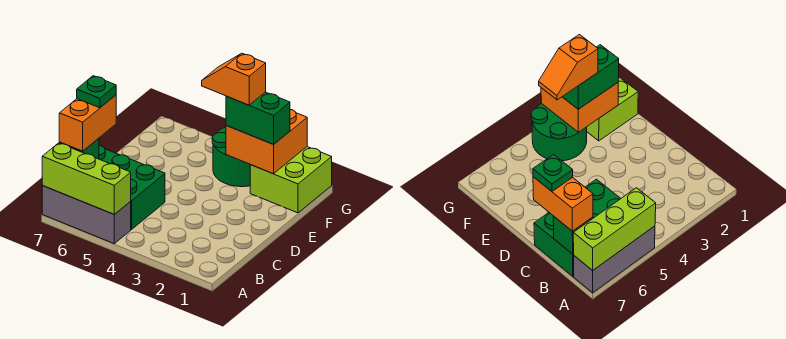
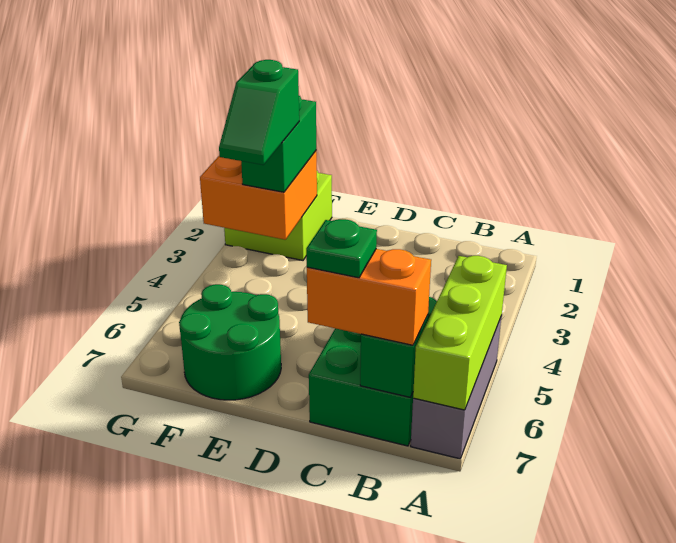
green round brick F3:G4 level 1 -> green round brick E6:F7 level 1
orange slope F3:F4 level 4 top 3 -> green slope F3:F4 level 4 top 3

